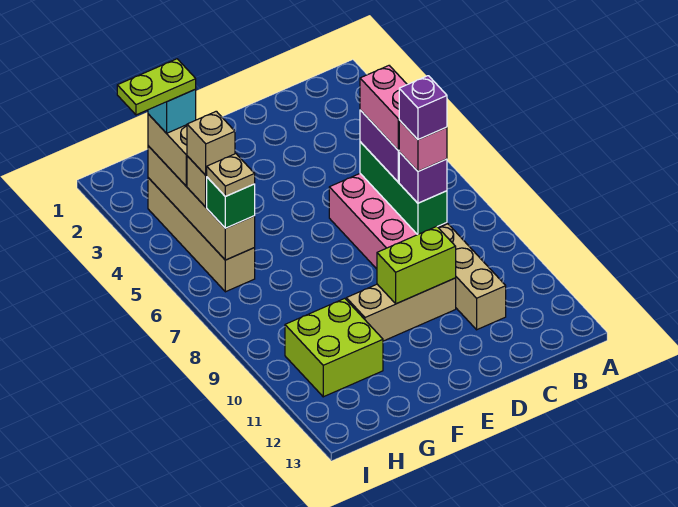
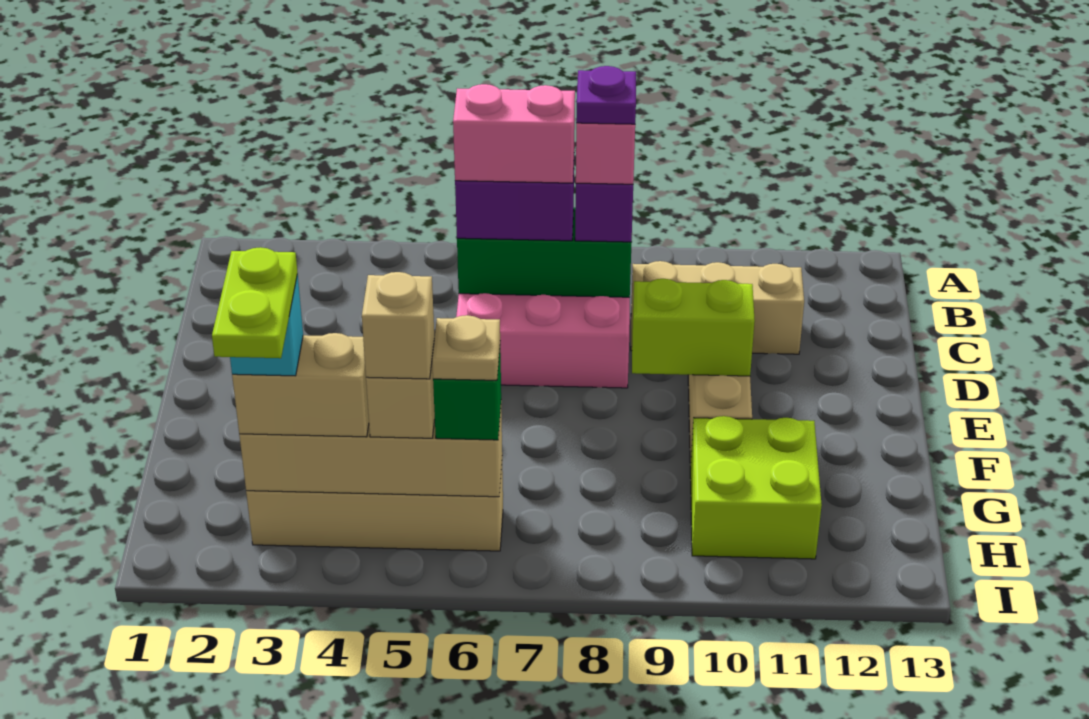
purple brick C8 level 5 -> purple plate C8 level 5
lime brick D10:E10 level 2 -> lime brick E9:E10 level 2

